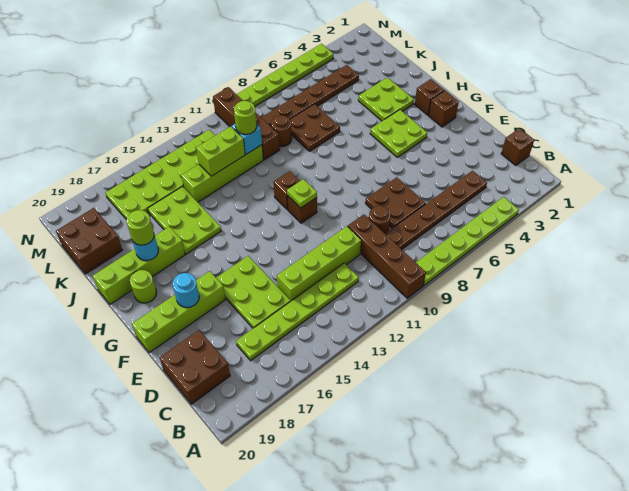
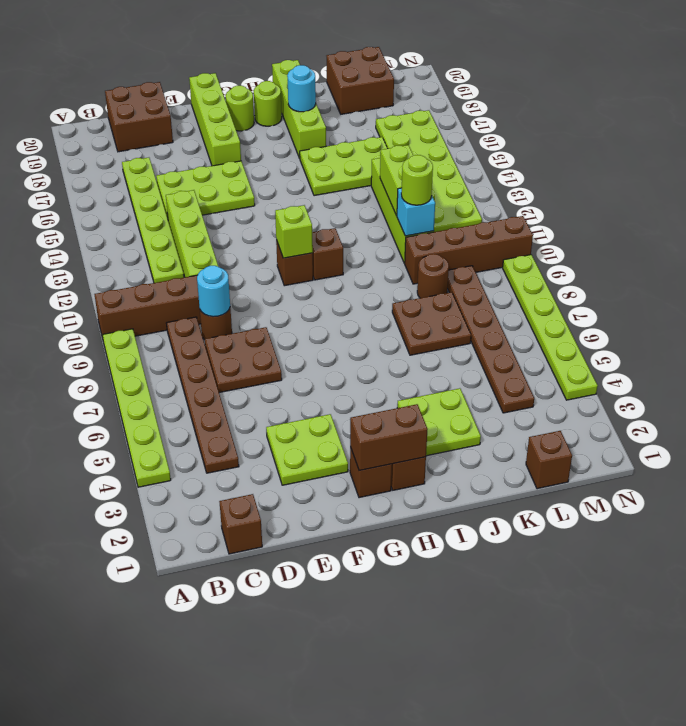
cyan round brick F18 level 2 -> cyan round brick D9 level 2
none -> brown brick G2:H2 level 2
lime plate G4:H5 level 1 -> lime plate E3:F4 level 1
lime plate G11 level 2 -> lime brick G11 level 2
lime round brick I18 level 3 -> lime round brick G19 level 1
none -> brown brick L1 level 1

